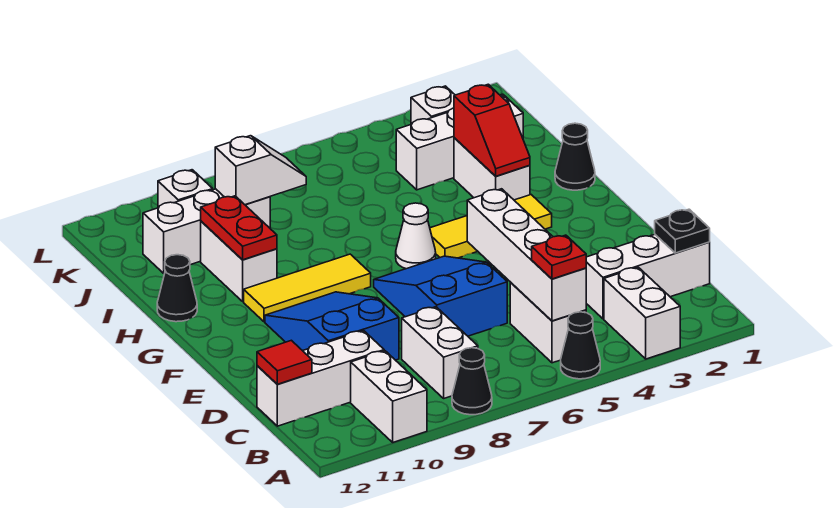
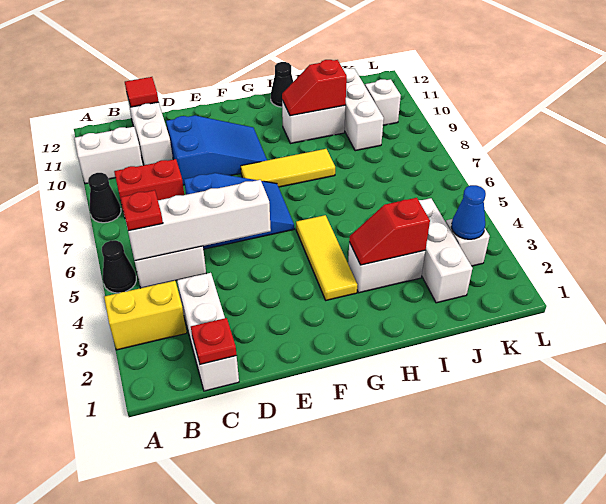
white brick A3:B3 level 1 -> yellow brick A3:B3 level 1
white brick B8:C8 level 1 -> red brick B8:C8 level 1
black plate C1 level 2 -> red plate C1 level 2
white cone G6 level 1 -> none
yellow tile G8:G10 level 1 -> yellow tile F8:H8 level 1
black cone H1 level 1 -> none
red plate H10:I10 level 2 -> red slope H10:I10 level 2 top I
white slope J8:J9 level 2 top 9 -> none
none -> blue cone K3 level 2

